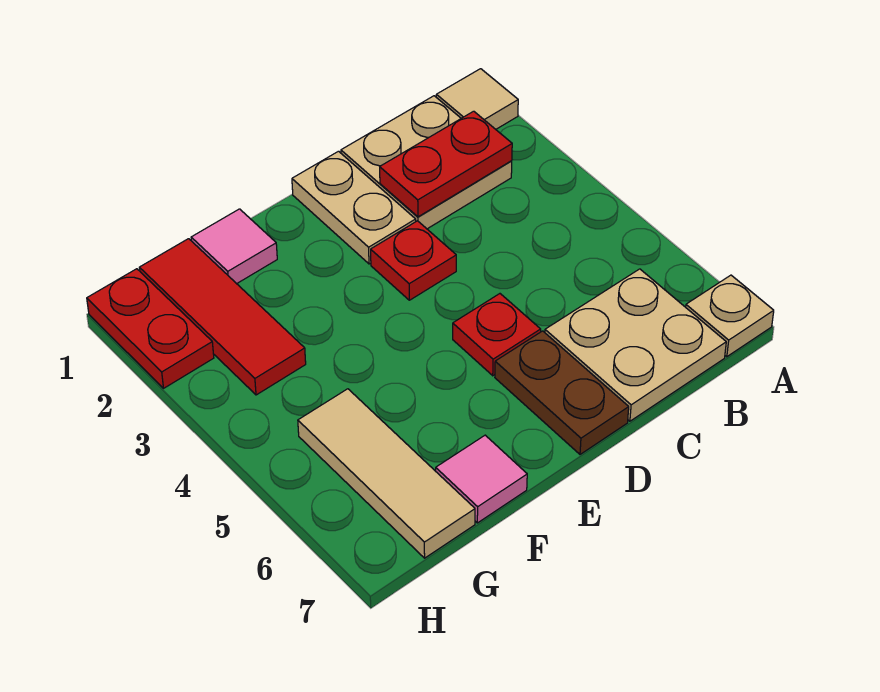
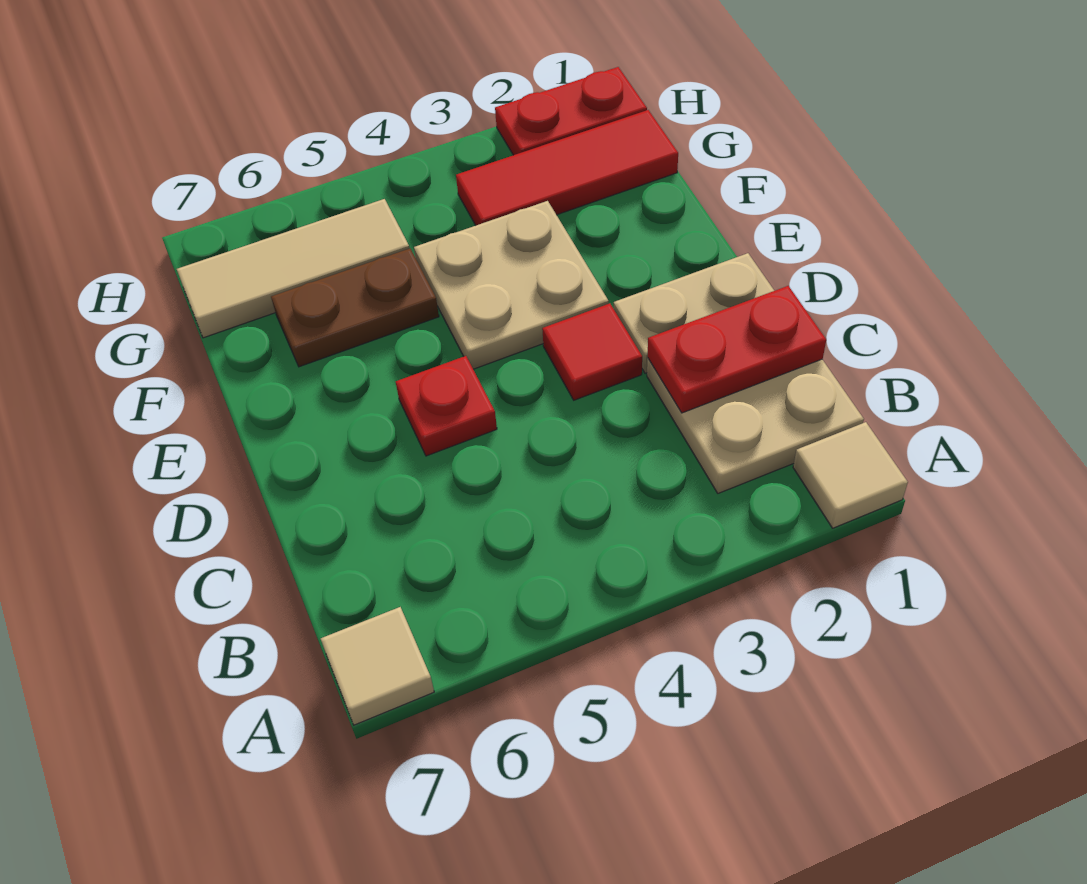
tan plate A7 level 1 -> tan tile A7 level 1
red plate B2:C2 level 2 -> red plate C1:C2 level 2
tan plate B6:C7 level 1 -> tan plate E3:F4 level 1
red plate D3 level 1 -> red tile D3 level 1
brown plate D6:D7 level 1 -> brown plate F5:F6 level 1
pink tile F1 level 1 -> none
pink tile F7 level 1 -> none

